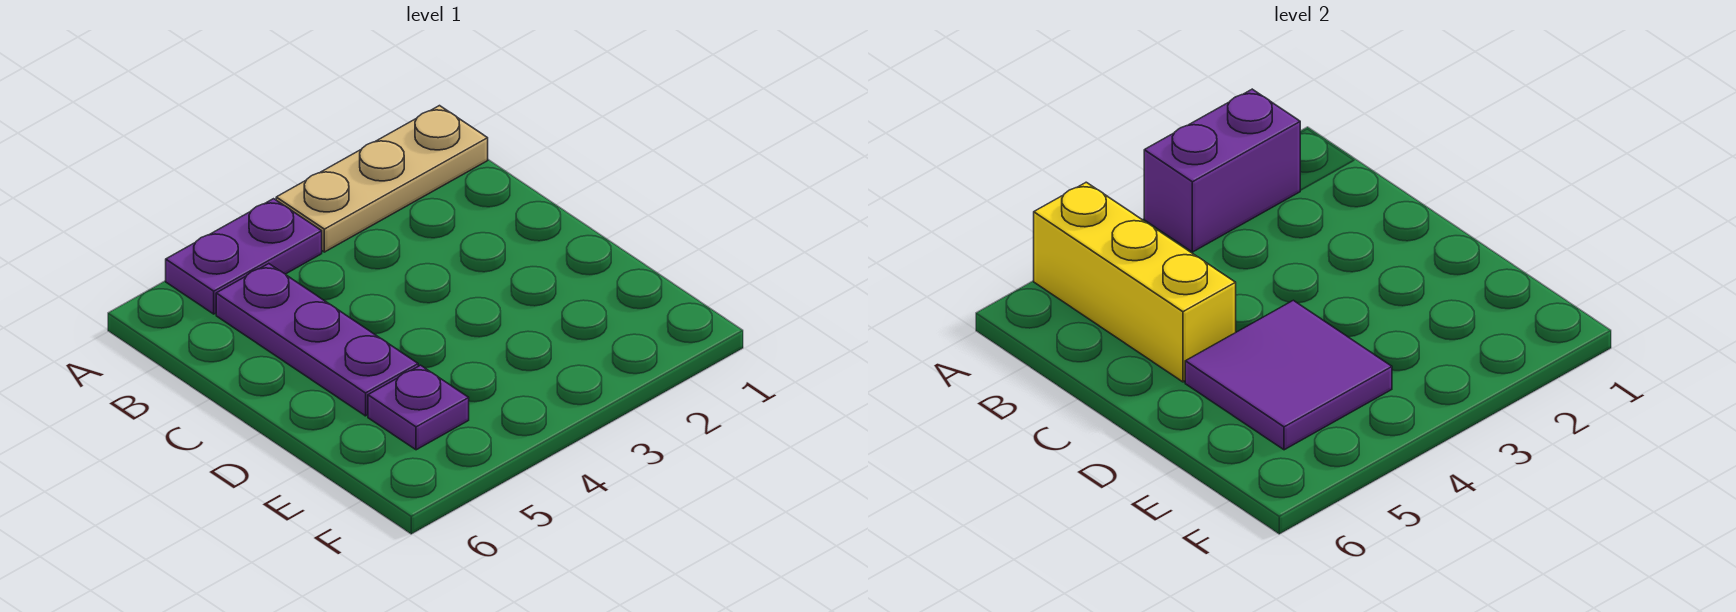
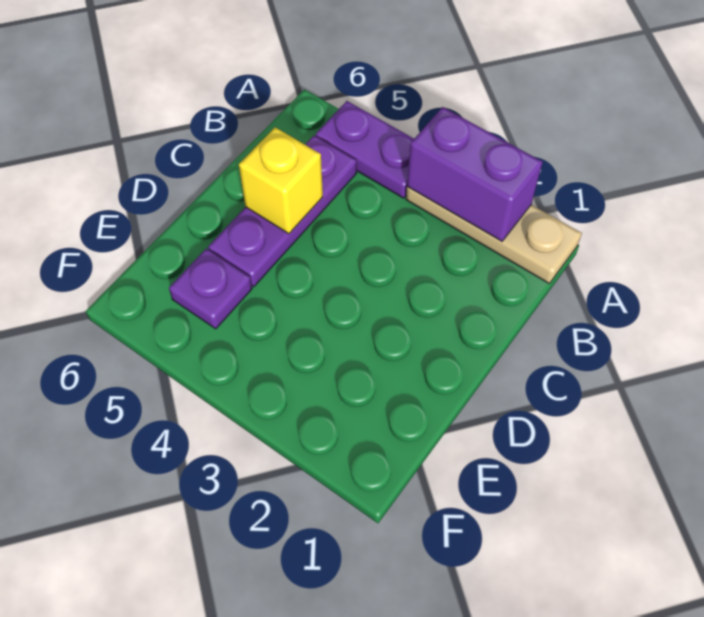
yellow brick A5:C5 level 2 -> yellow brick C5 level 2
purple tile D4:E5 level 2 -> none

